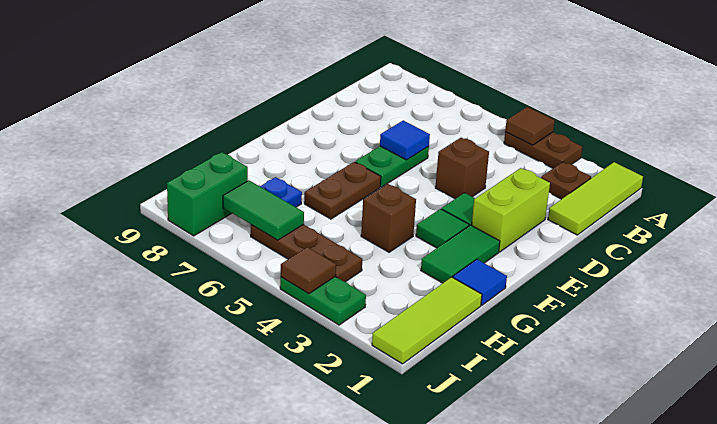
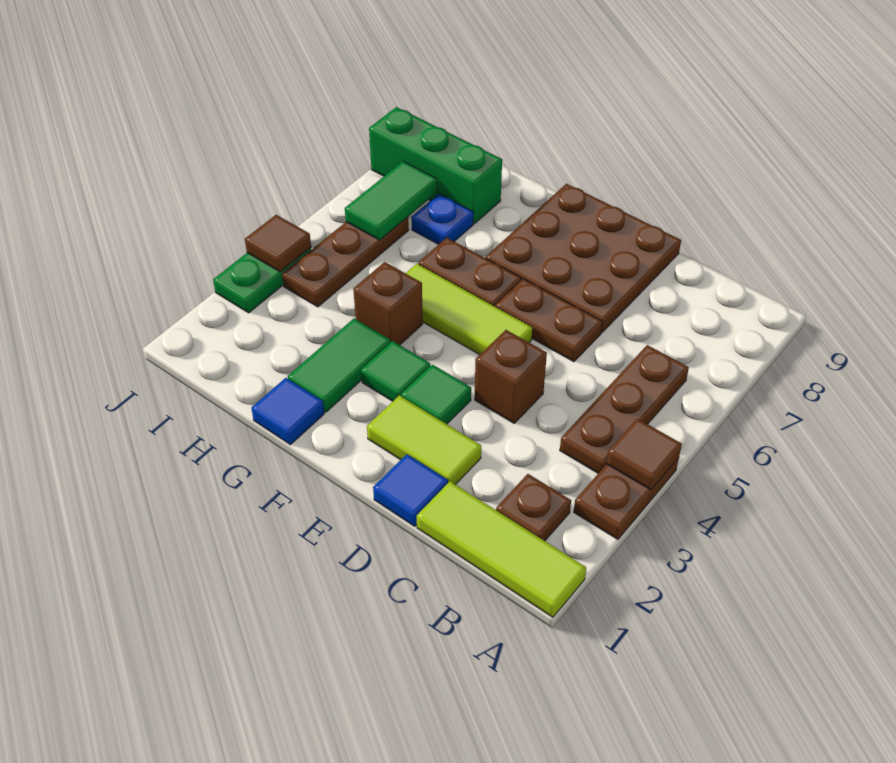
none -> brown plate B4:B6 level 1
lime brick D2:E2 level 1 -> lime tile D2:E2 level 1
green plate D6:E6 level 1 -> brown plate D6:E6 level 1
blue tile D6 level 2 -> blue tile D1 level 1
none -> brown plate D7:F9 level 1
green tile F2:G2 level 1 -> green tile G2:G3 level 1
lime tile H1:J1 level 1 -> lime tile E5:G5 level 1
green brick I8:J8 level 1 -> green brick H8:J8 level 1

